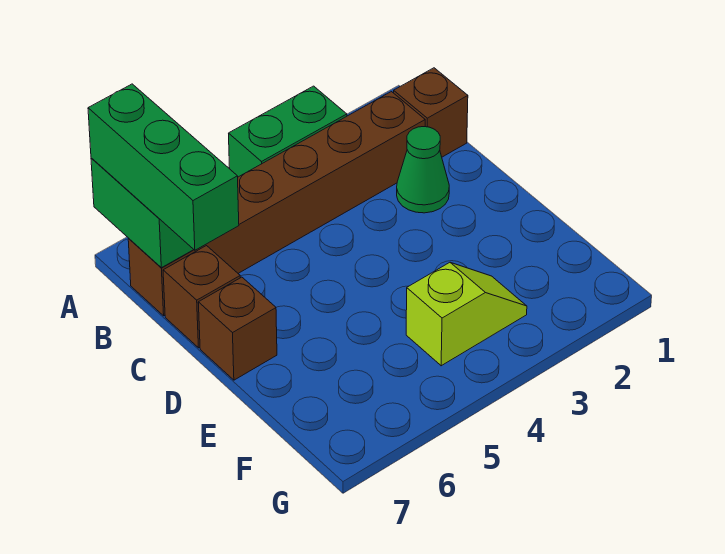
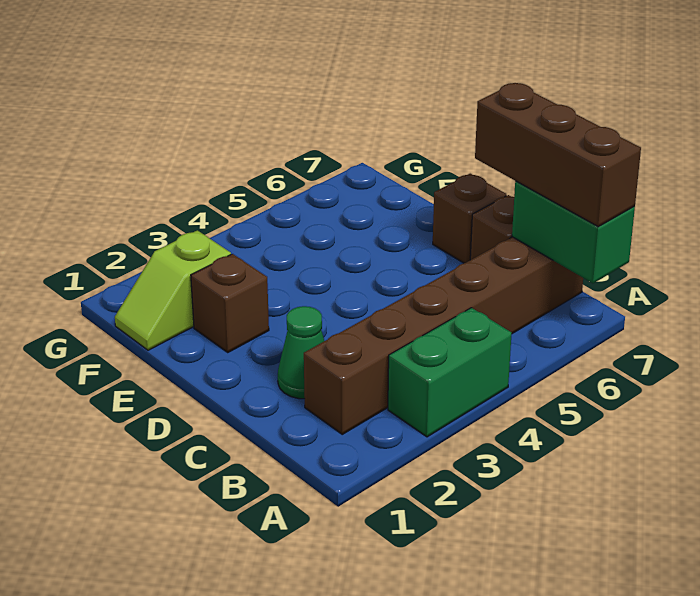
green brick A7:C7 level 3 -> brown brick A7:C7 level 3
brown brick B1 level 1 -> brown brick E2 level 1
lime slope F3:F4 level 1 top 4 -> lime slope F1:F2 level 1 top 2

